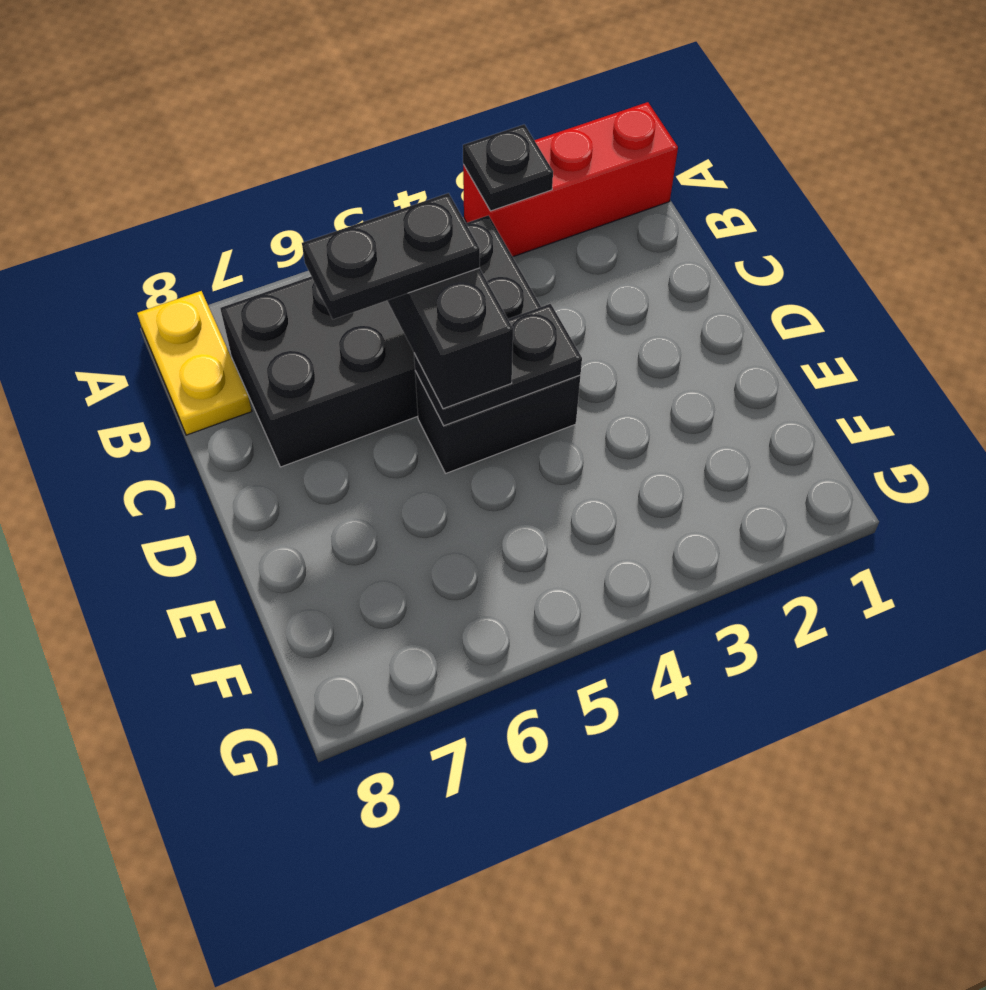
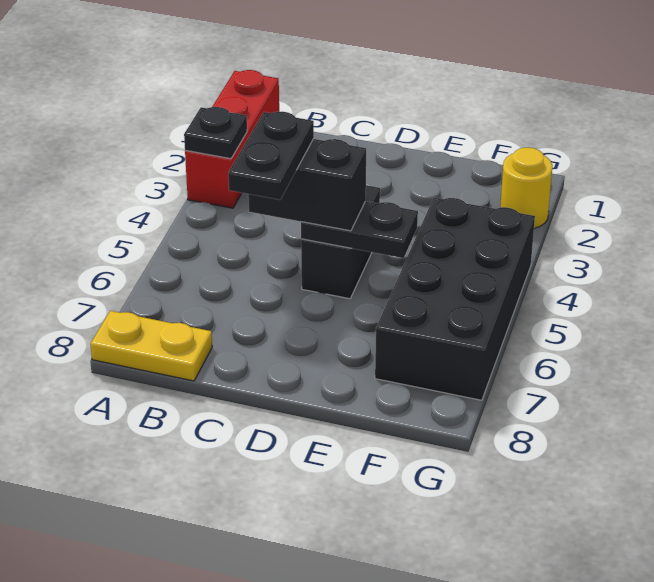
black brick B4:C7 level 1 -> black brick F4:G7 level 1
black plate D4:D5 level 2 -> black plate D5:E5 level 2
none -> yellow round brick G2 level 1

